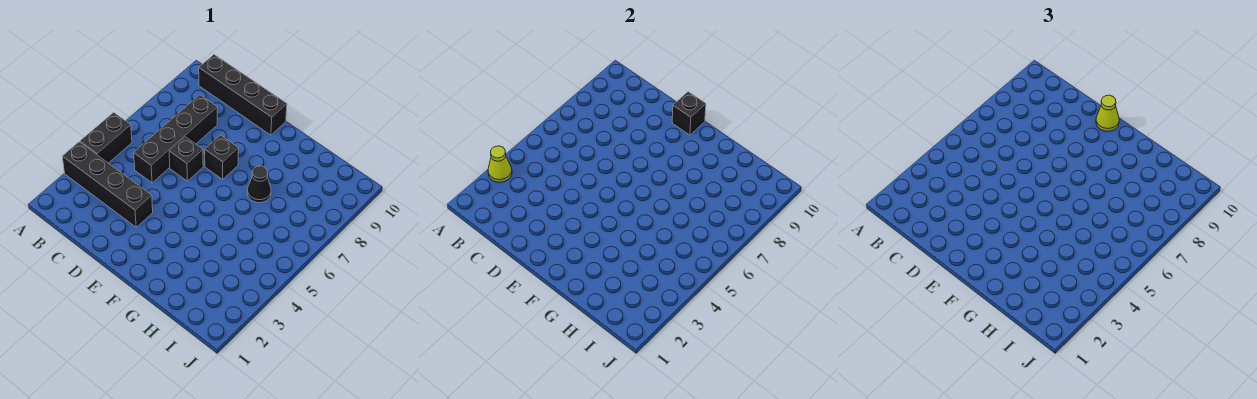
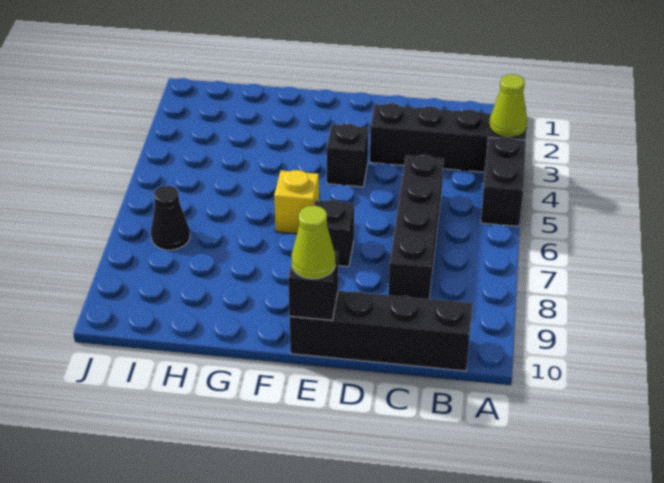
black brick D6 level 1 -> black brick E4 level 1
none -> yellow brick F6 level 1
black cone G7 level 1 -> black cone I7 level 1

